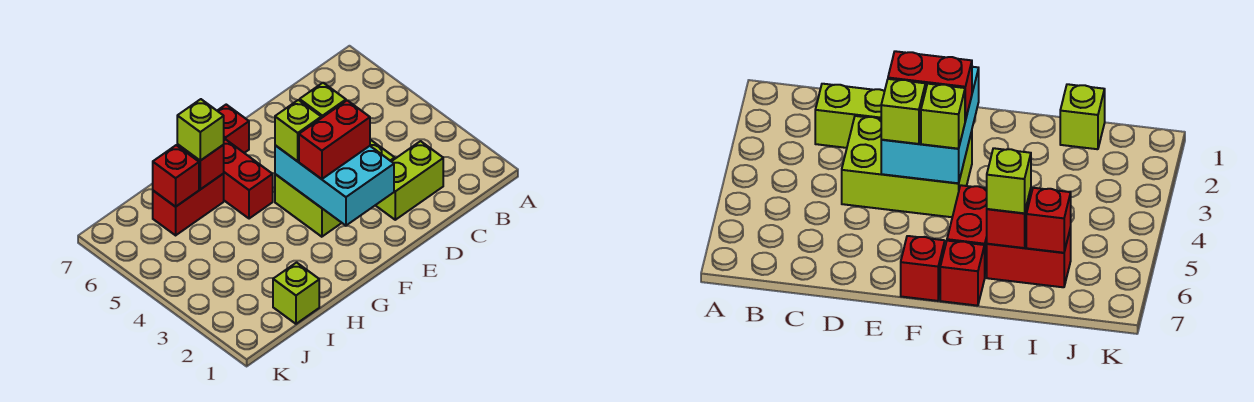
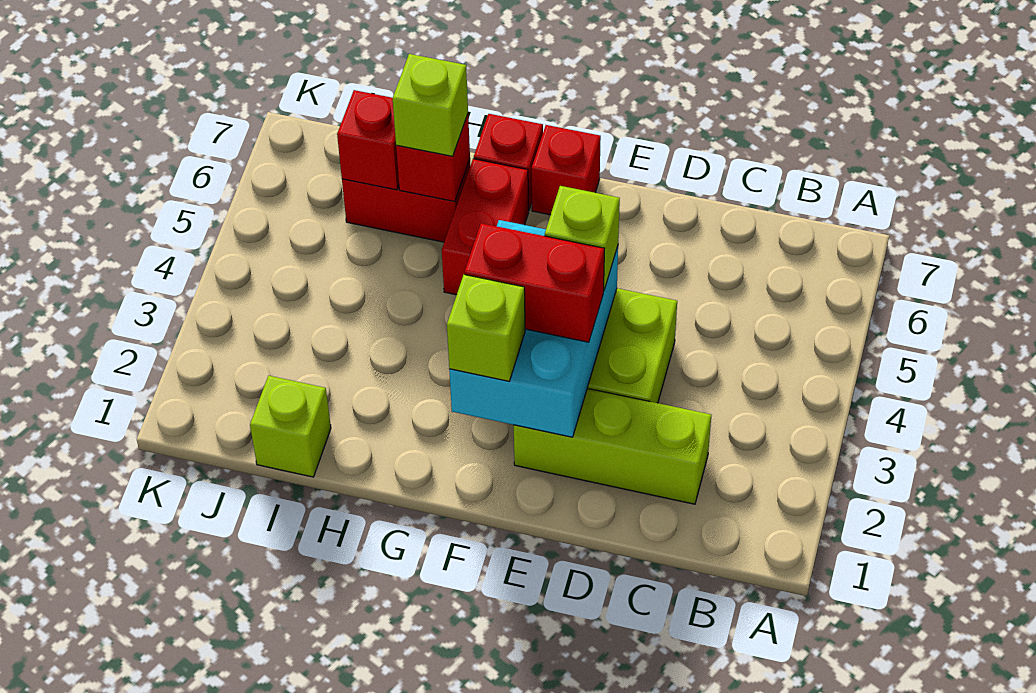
lime brick C2:D2 level 1 -> lime brick C2:E2 level 1
lime brick F4 level 3 -> lime brick F2 level 3

